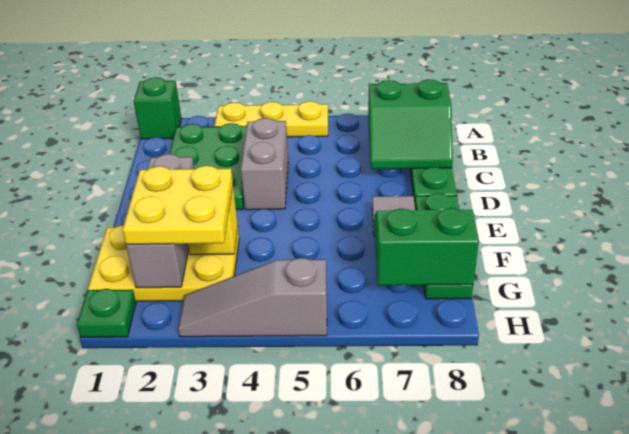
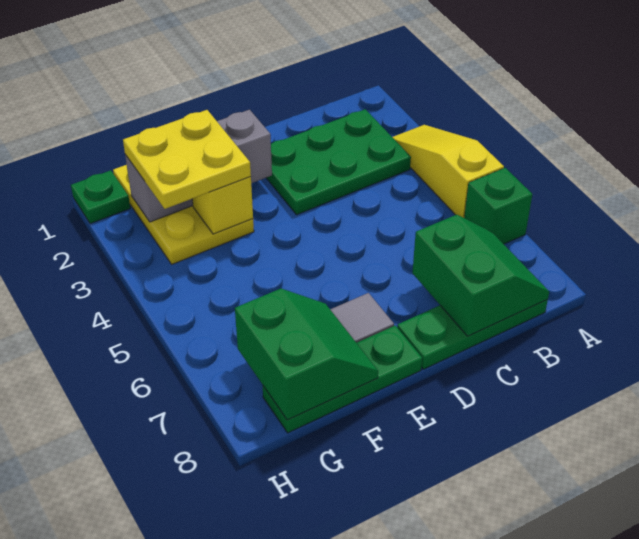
green brick A1 level 1 -> green brick A6 level 1
yellow plate A3:A5 level 1 -> yellow slope A3:A5 level 1 top 5
green slope B7:C8 level 2 top B -> green slope B7:C8 level 2 top C
grey brick C4:D4 level 1 -> none
grey slope H3:H5 level 1 top 5 -> none

